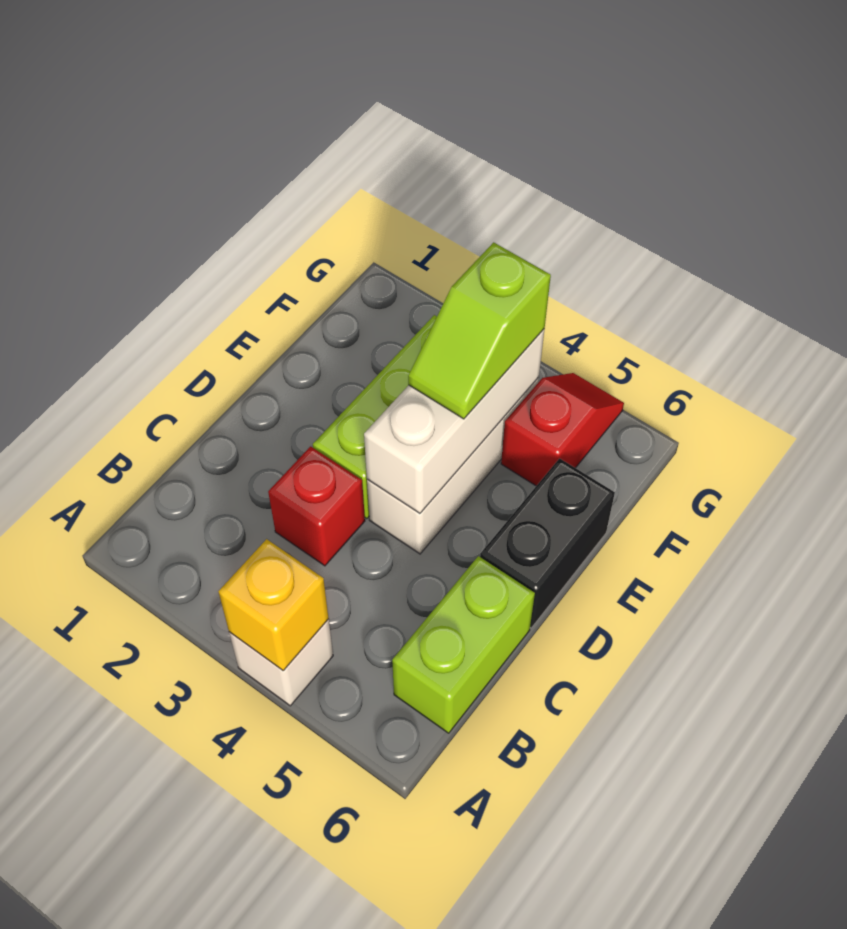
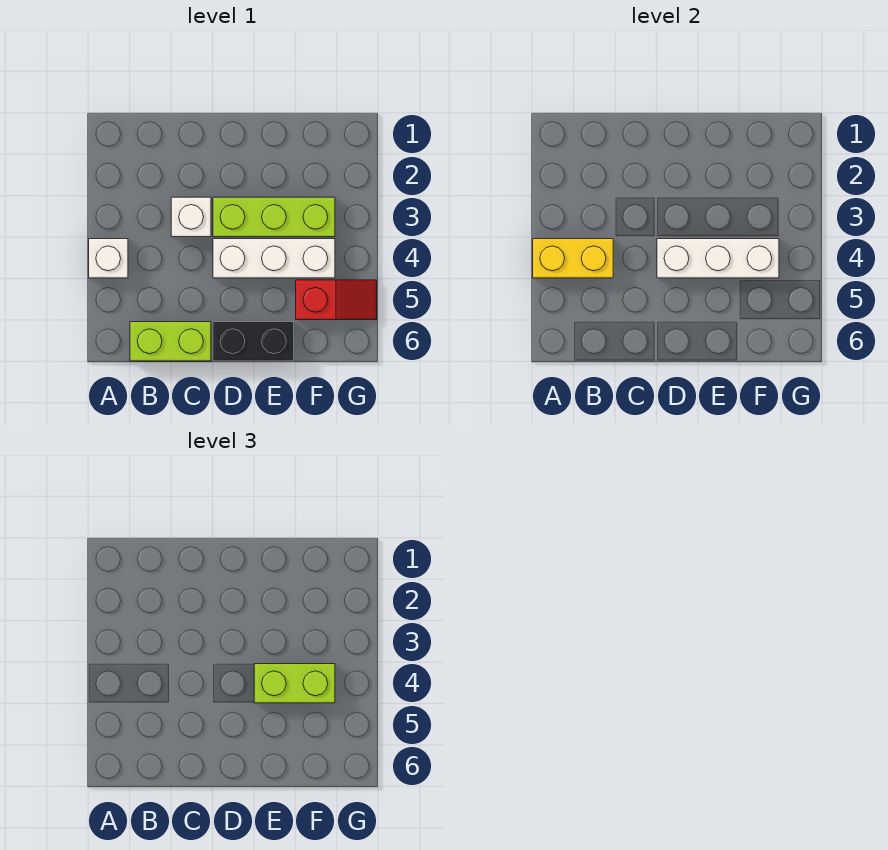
yellow brick A4 level 2 -> yellow brick A4:B4 level 2
red brick C3 level 1 -> white brick C3 level 1
lime slope E4:F4 level 3 top F -> lime brick E4:F4 level 3

